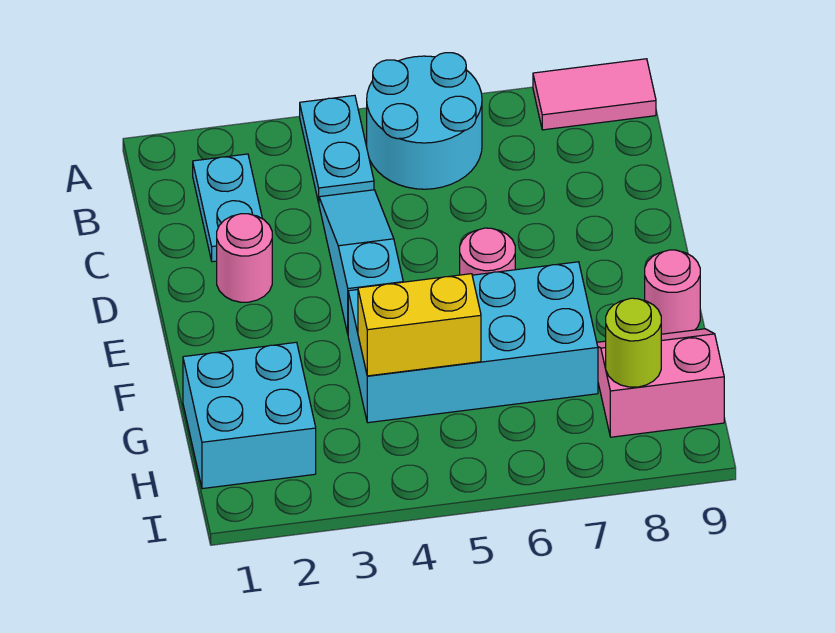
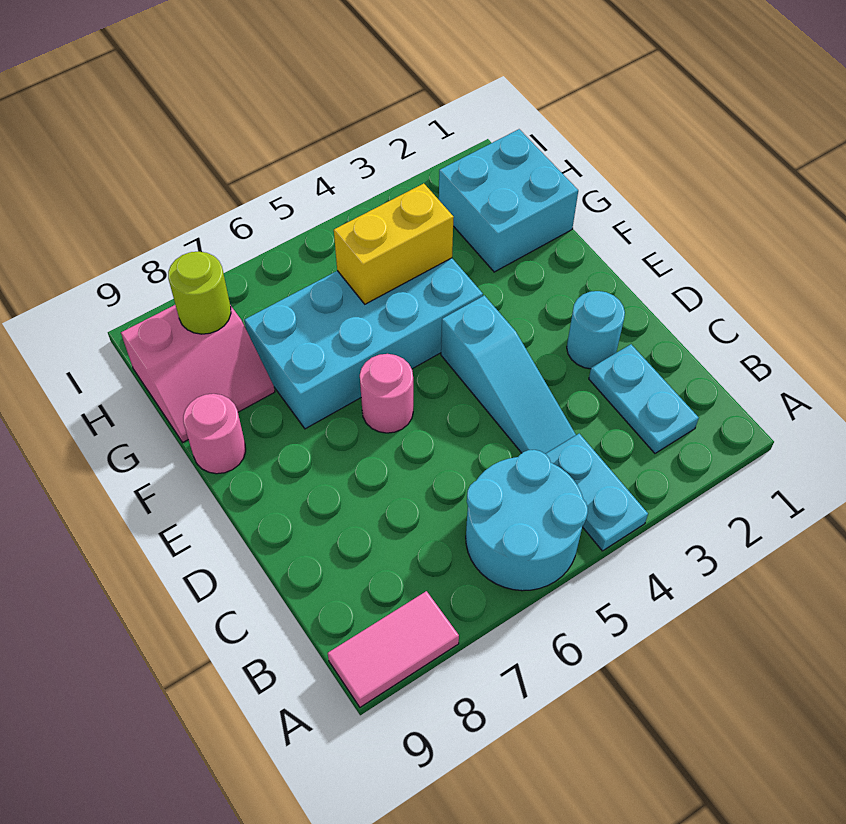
pink round brick D2 level 1 -> cyan round brick D2 level 1

